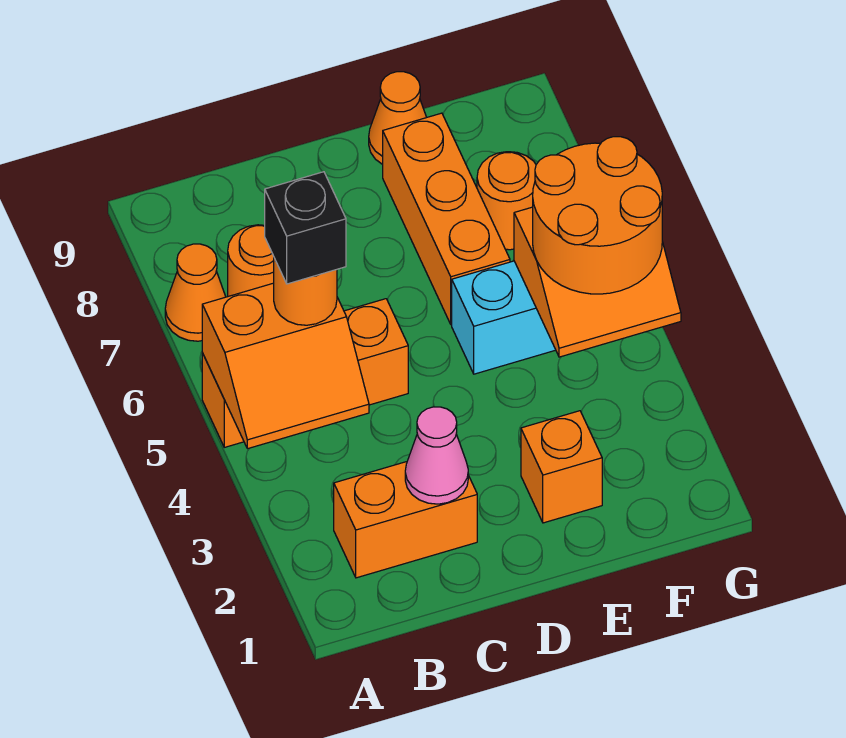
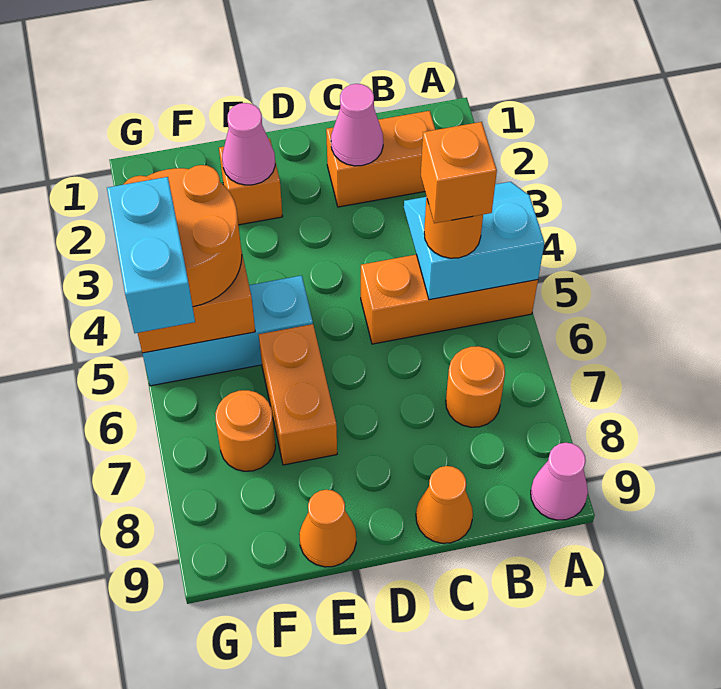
orange slope A4:B5 level 2 top 5 -> cyan slope A4:B5 level 2 top 5
orange cone A7 level 1 -> orange cone C9 level 1
none -> pink cone A9 level 1
black brick B5 level 4 -> orange brick B5 level 4
none -> pink cone E2 level 2
orange brick E6:E8 level 1 -> orange brick E6:E7 level 1
none -> cyan brick G5:G6 level 4

